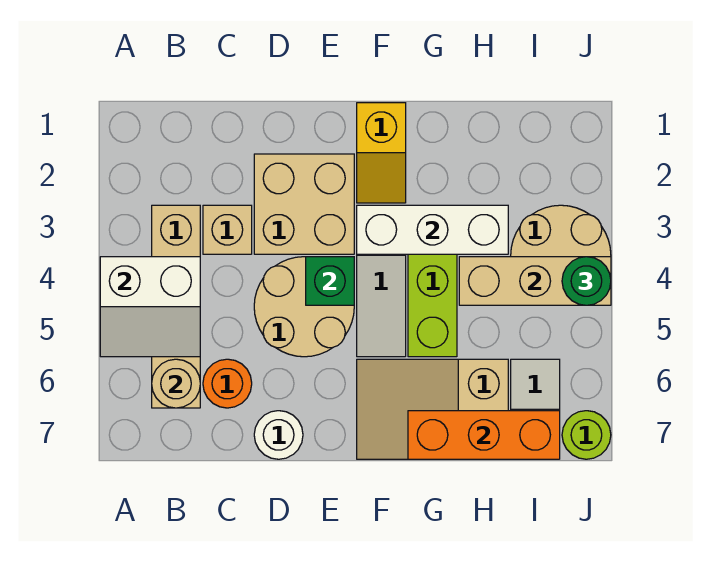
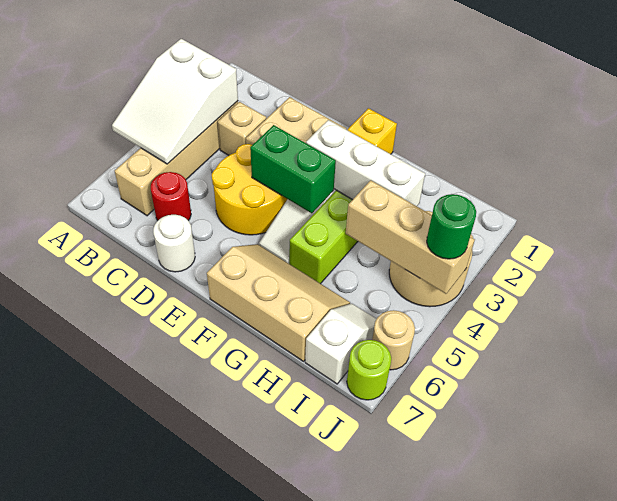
white slope A4:B5 level 2 top 4 -> white slope A3:B5 level 2 top 3
tan round brick B6 level 2 -> tan round brick J6 level 1
orange round brick C6 level 1 -> red round brick C6 level 1
tan round brick D4:E5 level 1 -> yellow round brick D4:E5 level 1
green brick E4 level 2 -> green brick E4:F4 level 2
tan slope F6:H7 level 1 top H -> tan slope F6:H7 level 1 top 7
orange brick G7:I7 level 2 -> none

